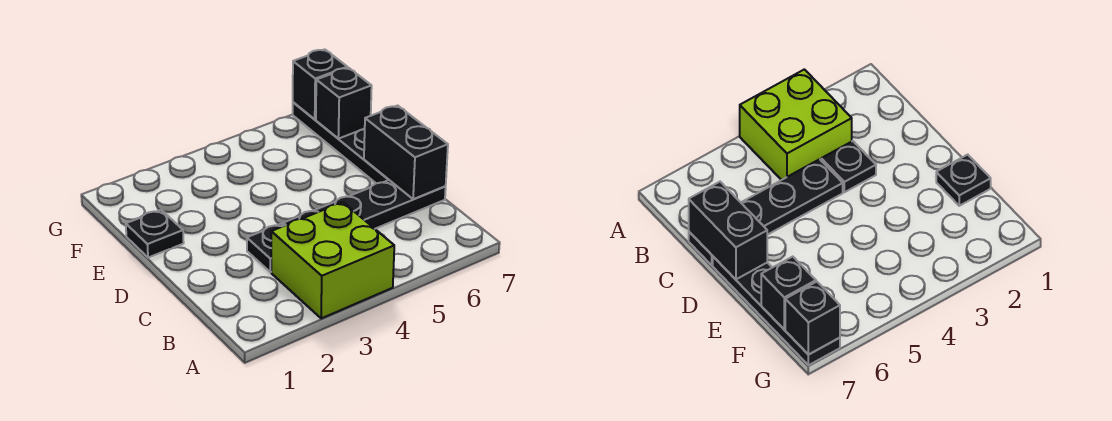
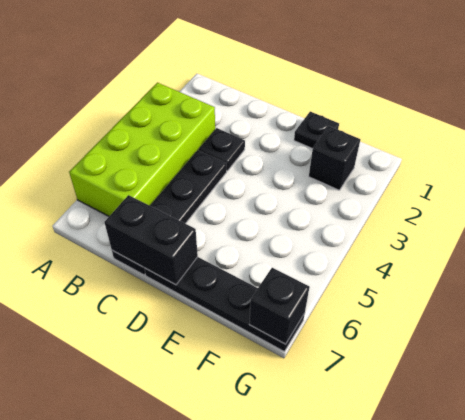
lime brick A3:B4 level 1 -> lime brick A3:B6 level 1
black brick F7 level 2 -> black brick F2 level 1

